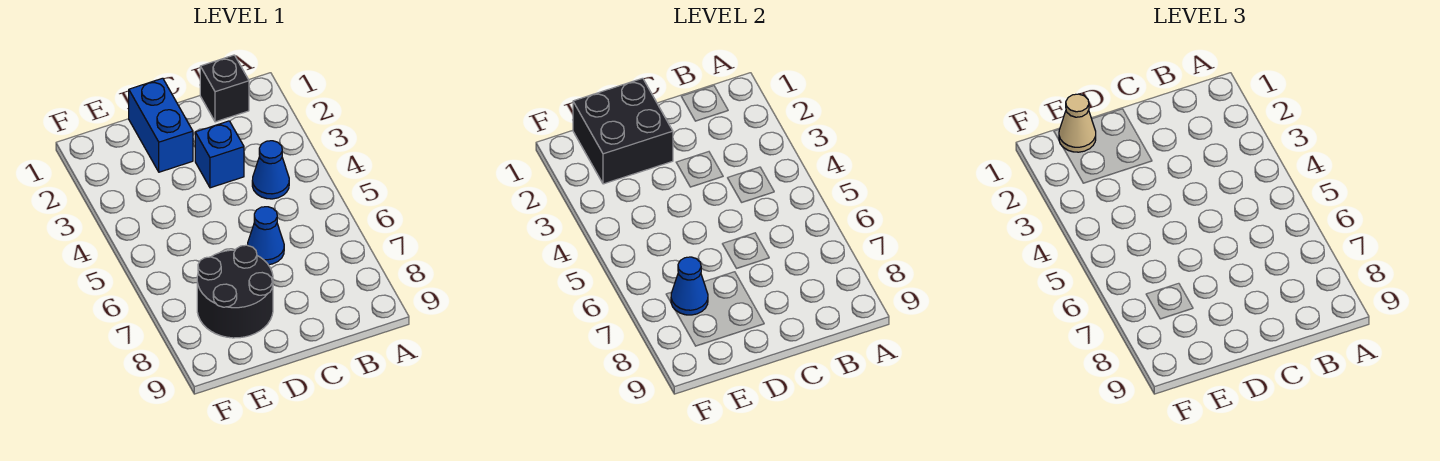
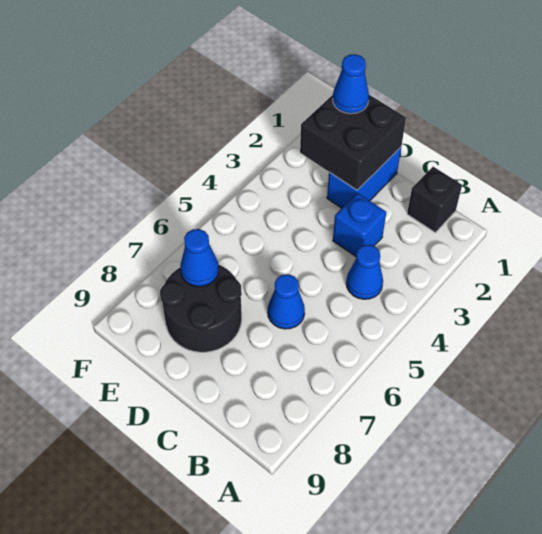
tan cone E1 level 3 -> blue cone E1 level 3

